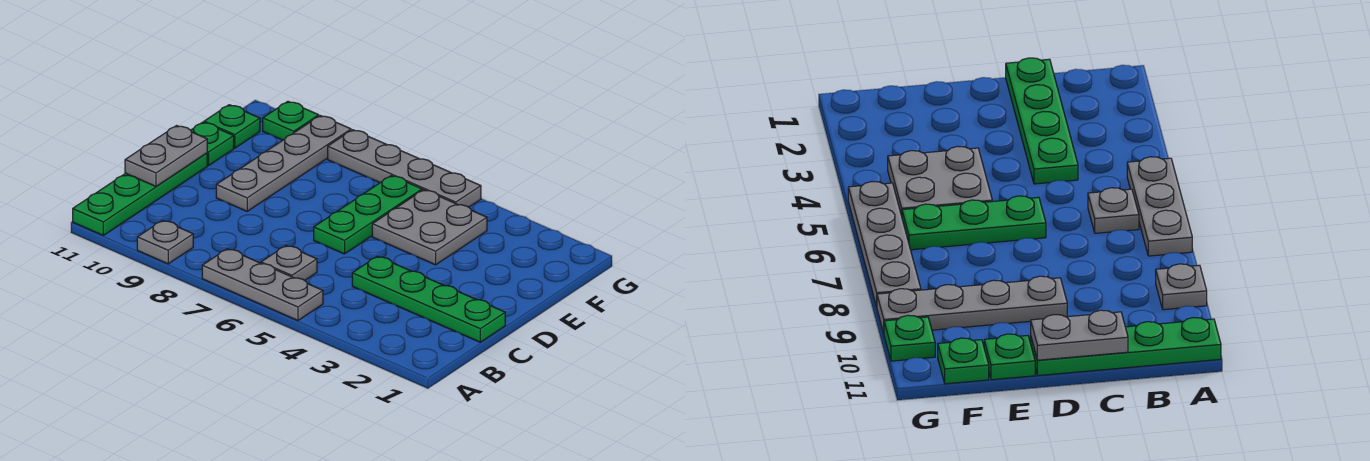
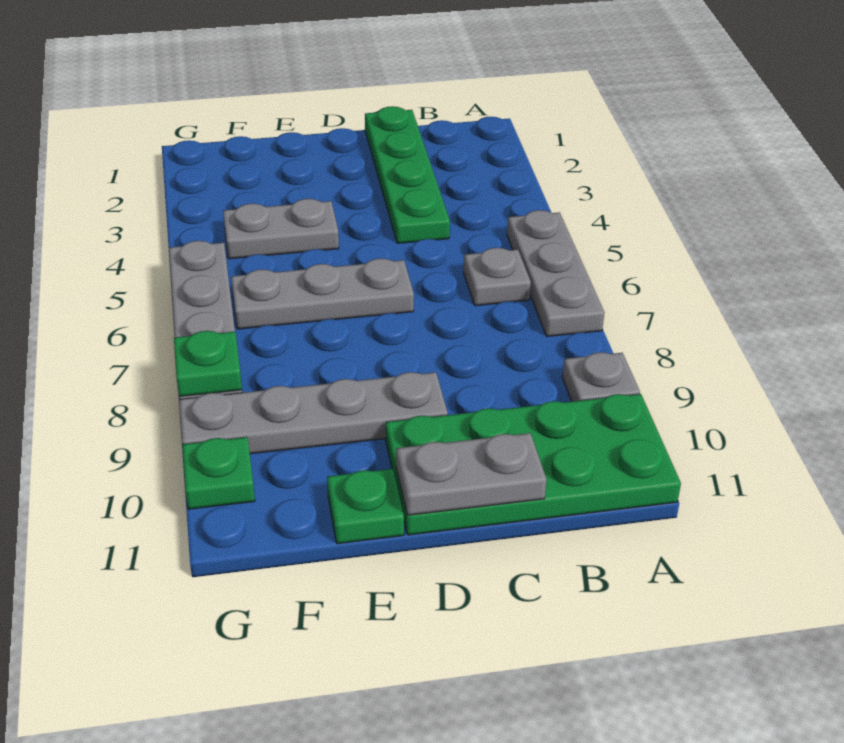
green plate A11:D11 level 1 -> green plate A10:D11 level 1
green plate D6:F6 level 1 -> grey plate D6:F6 level 1
grey plate E4:F5 level 1 -> grey plate E4:F4 level 1
green plate F11 level 1 -> green plate G8 level 2

